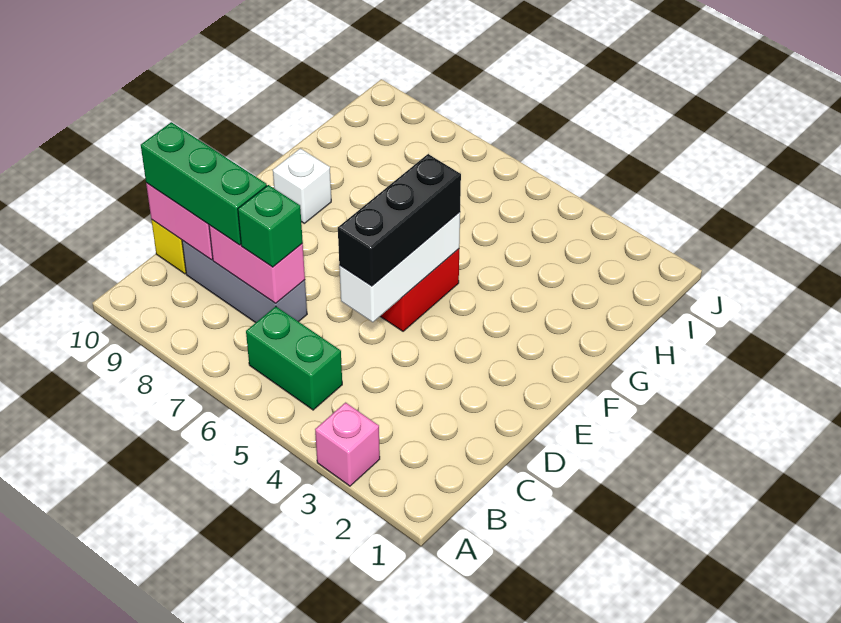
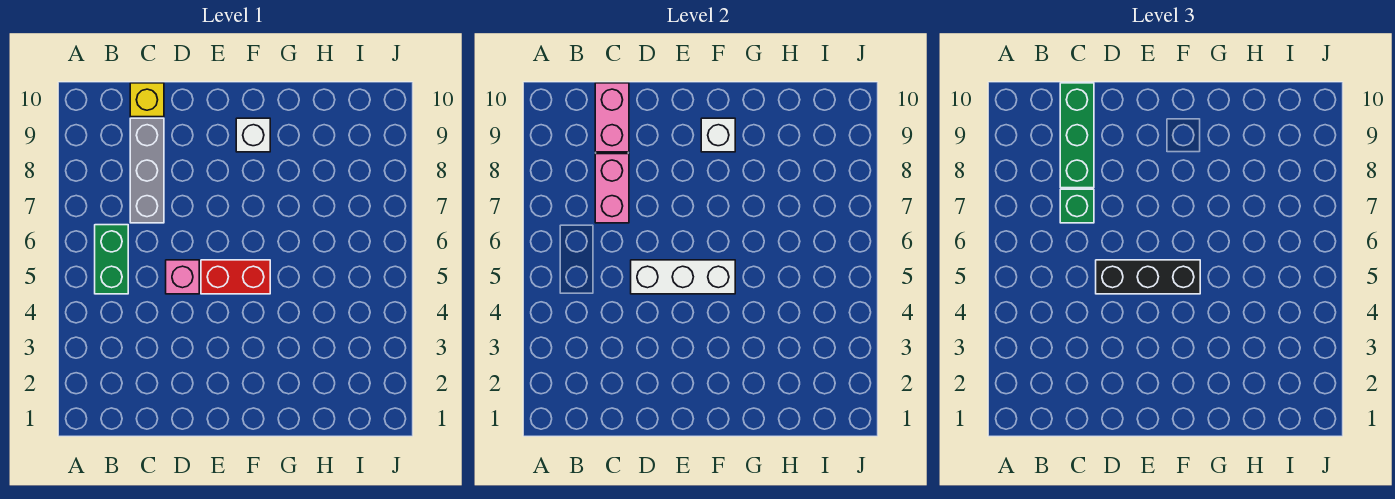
pink brick A3 level 1 -> pink brick D5 level 1
none -> white brick F9 level 2

